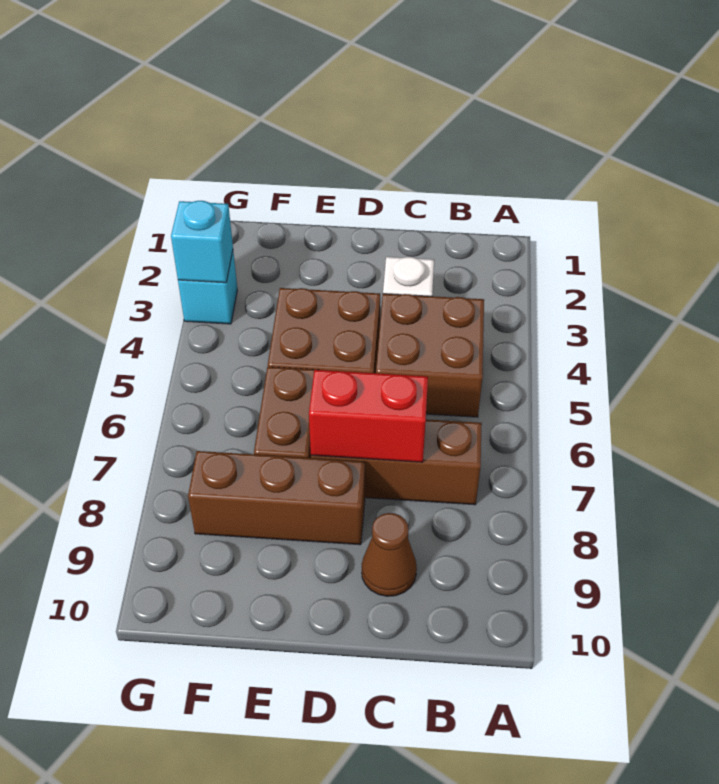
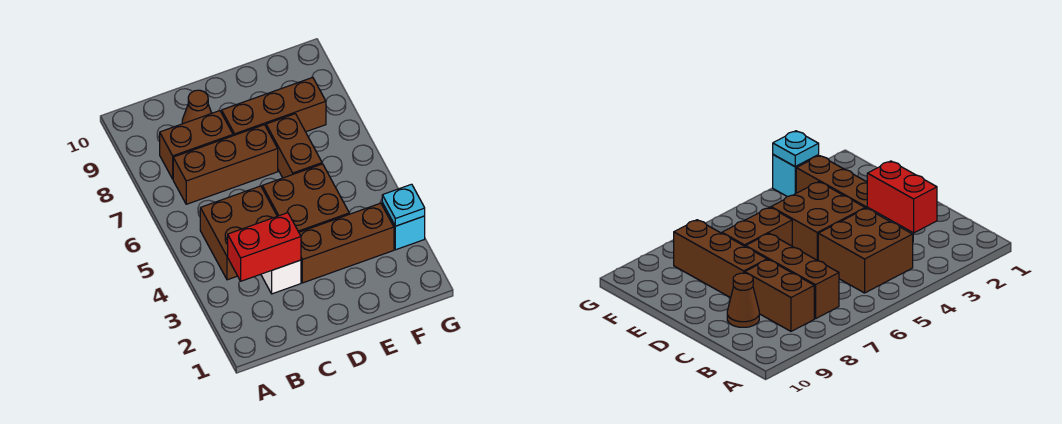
none -> brown brick B8:C8 level 1
red brick C7:D7 level 2 -> red brick B3:C3 level 2
none -> brown brick D3:F3 level 1
cyan brick G3 level 2 -> cyan plate G3 level 2

